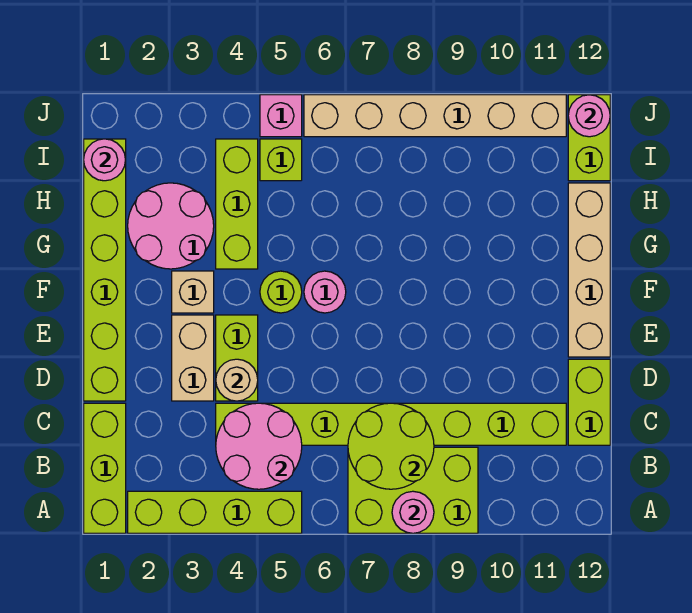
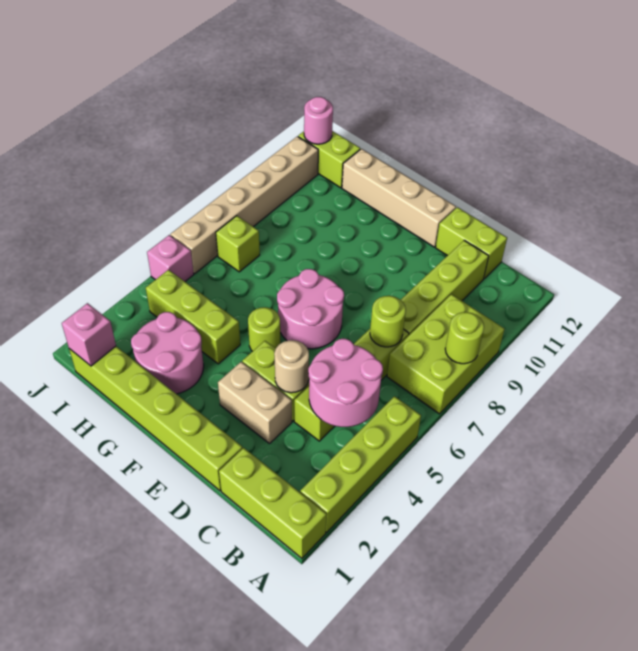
pink round brick A8 level 2 -> lime round brick A8 level 2
lime round brick B7:C8 level 2 -> lime round brick C7 level 2
tan brick F3 level 1 -> none
pink round brick F6 level 1 -> pink round brick E6:F7 level 1
pink round brick I1 level 2 -> pink brick I1 level 2
lime brick I5 level 1 -> lime brick I7 level 1

